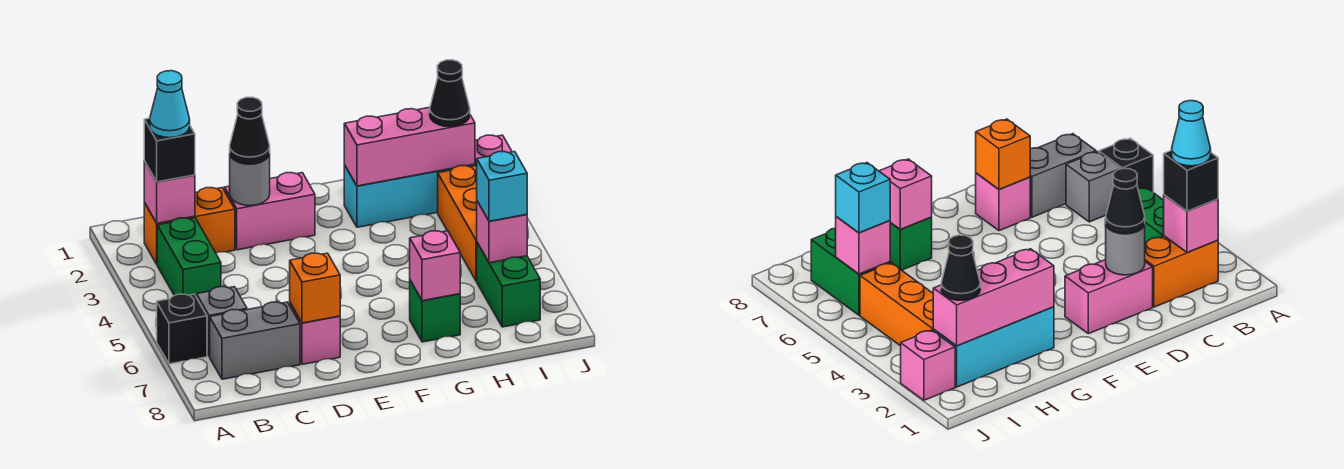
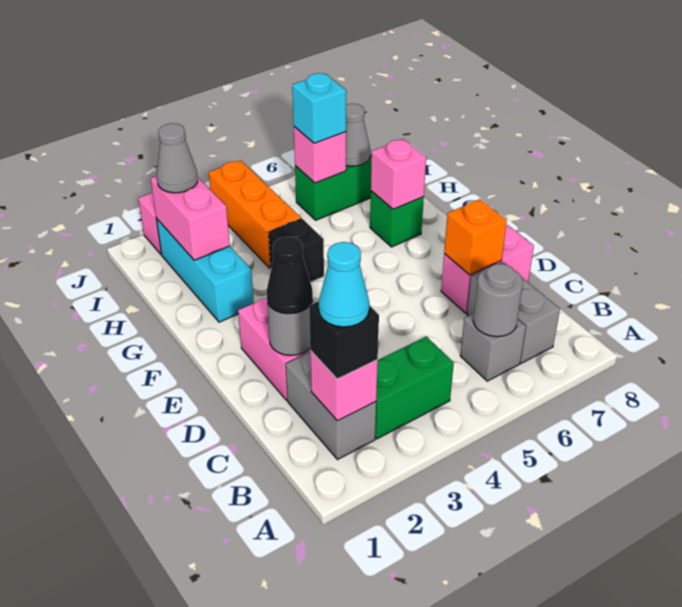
black brick A6 level 1 -> black brick G4 level 1
orange brick B2:C2 level 1 -> grey brick B2:C2 level 1
none -> grey round brick B6 level 2
pink brick D7 level 1 -> pink brick D7:D8 level 1
pink brick G2:I2 level 2 -> pink brick H2:I2 level 2
black cone I2 level 3 -> grey cone I2 level 3
orange brick I3:I5 level 1 -> orange brick H4:J4 level 1
none -> grey cone I7 level 2

